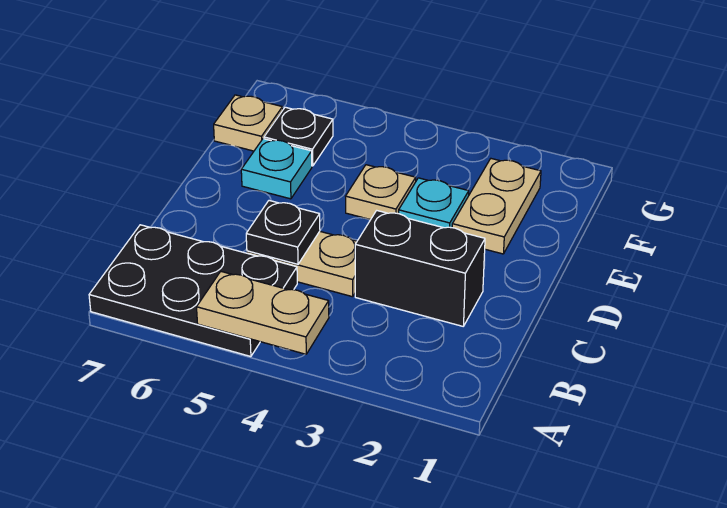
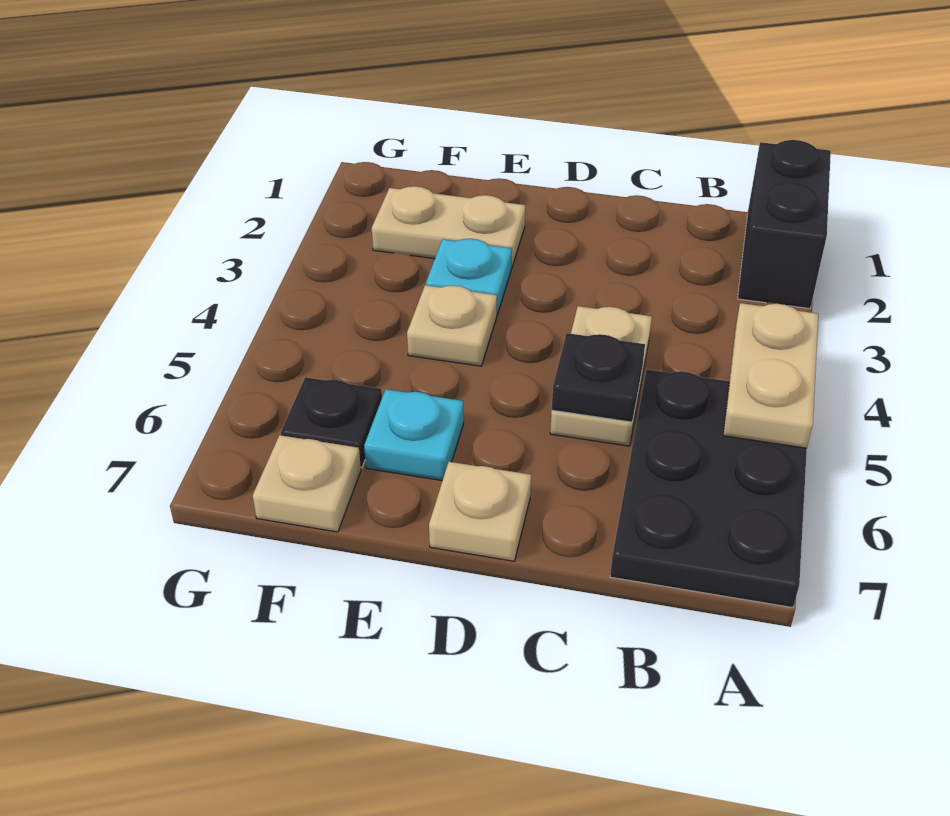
black brick C2:C3 level 1 -> black brick A1:A2 level 1
none -> tan plate D7 level 1

